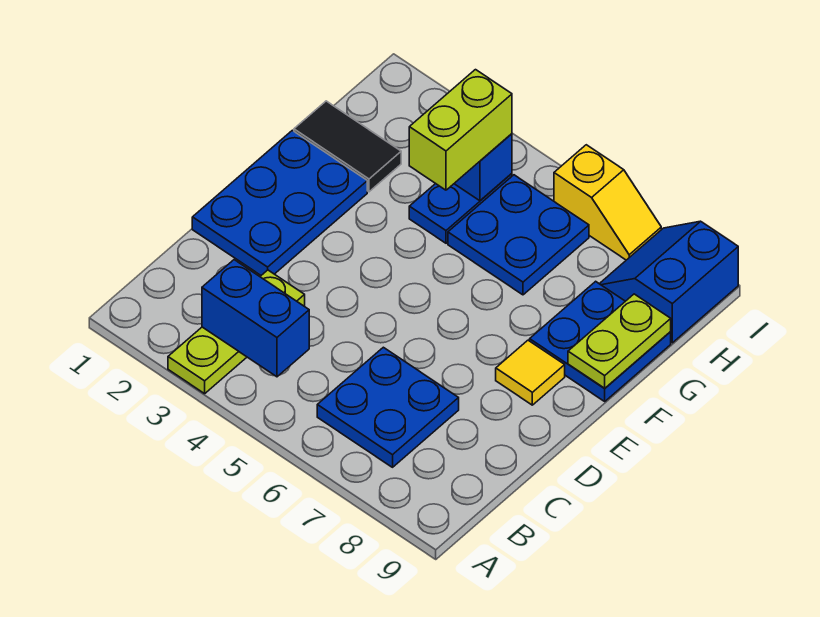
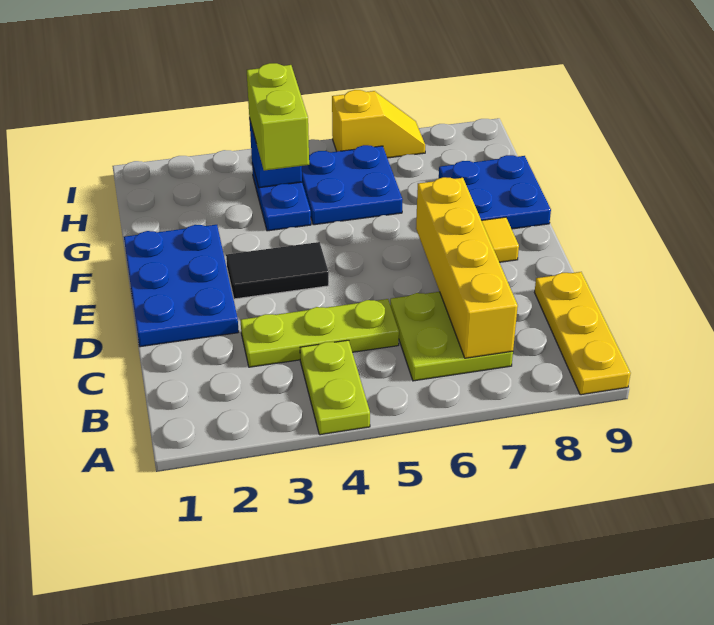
lime plate A3:C3 level 1 -> lime plate C3:C5 level 1
none -> yellow plate A9:C9 level 1
blue brick B3:B4 level 2 -> none
blue plate B6:C7 level 1 -> lime plate B6:C7 level 1
none -> yellow brick B7:E7 level 2
lime plate F9:G9 level 2 -> lime plate A4:B4 level 1
black tile G1:G2 level 1 -> black tile E3:E4 level 1
blue slope H8:I9 level 1 top 9 -> none

